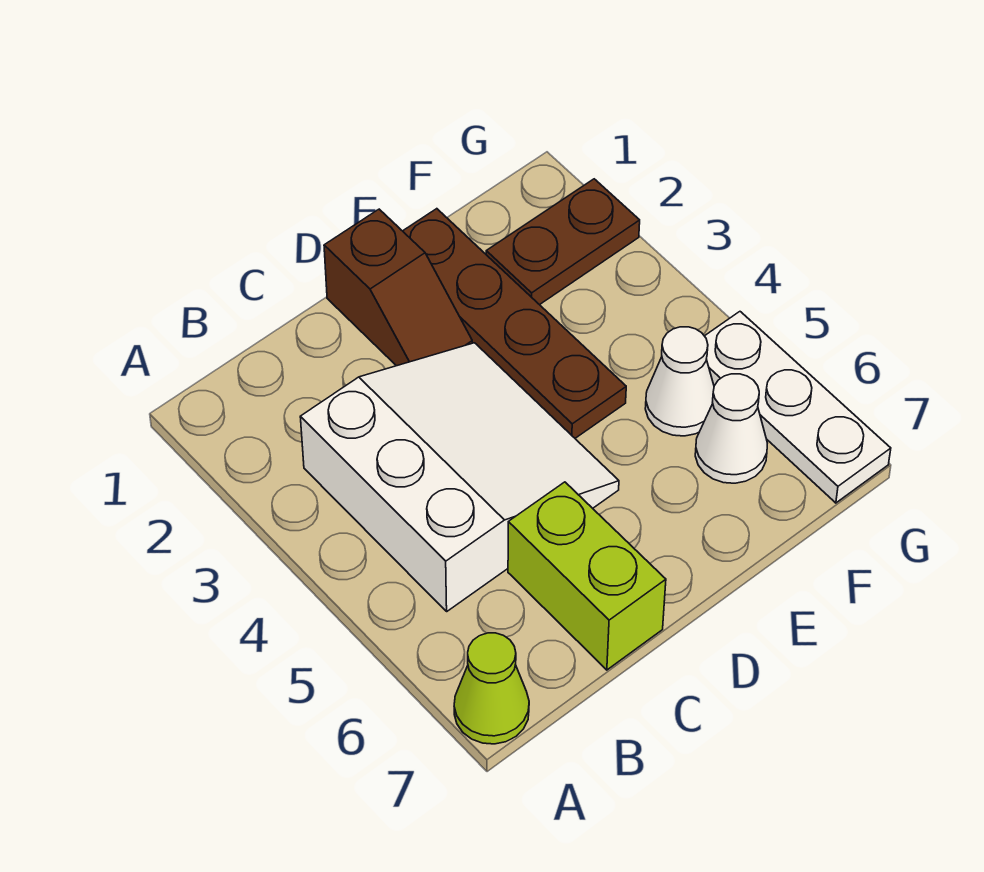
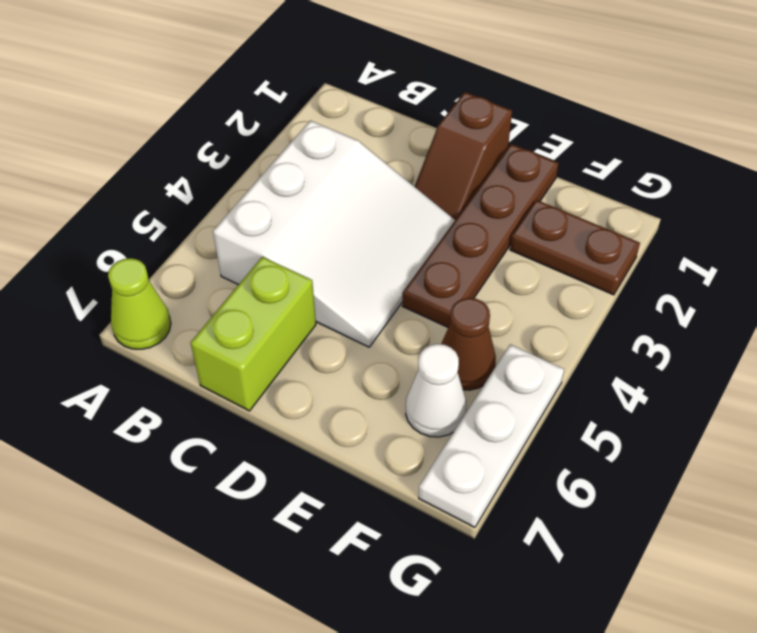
white cone F5 level 1 -> brown cone F5 level 1

